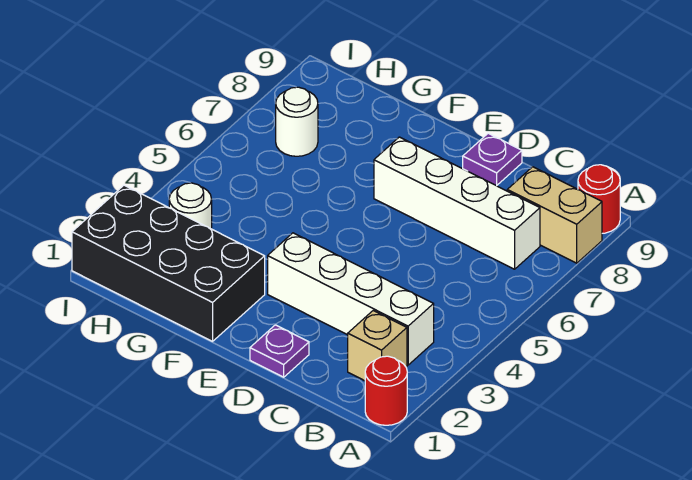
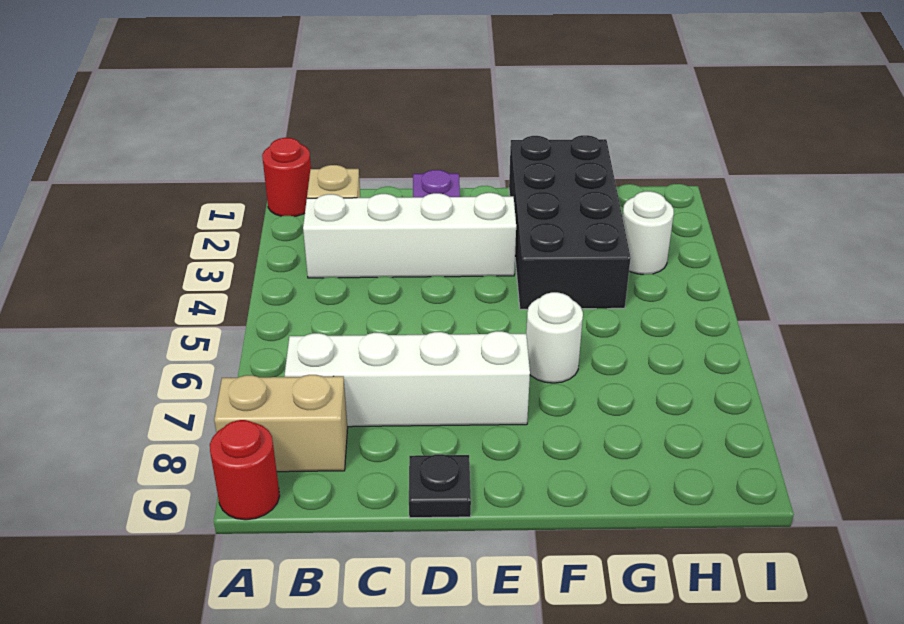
purple plate D9 level 1 -> black plate D9 level 1
black brick F1:I2 level 1 -> black brick F1:G4 level 1
white round brick H7 level 1 -> white round brick F6 level 1

